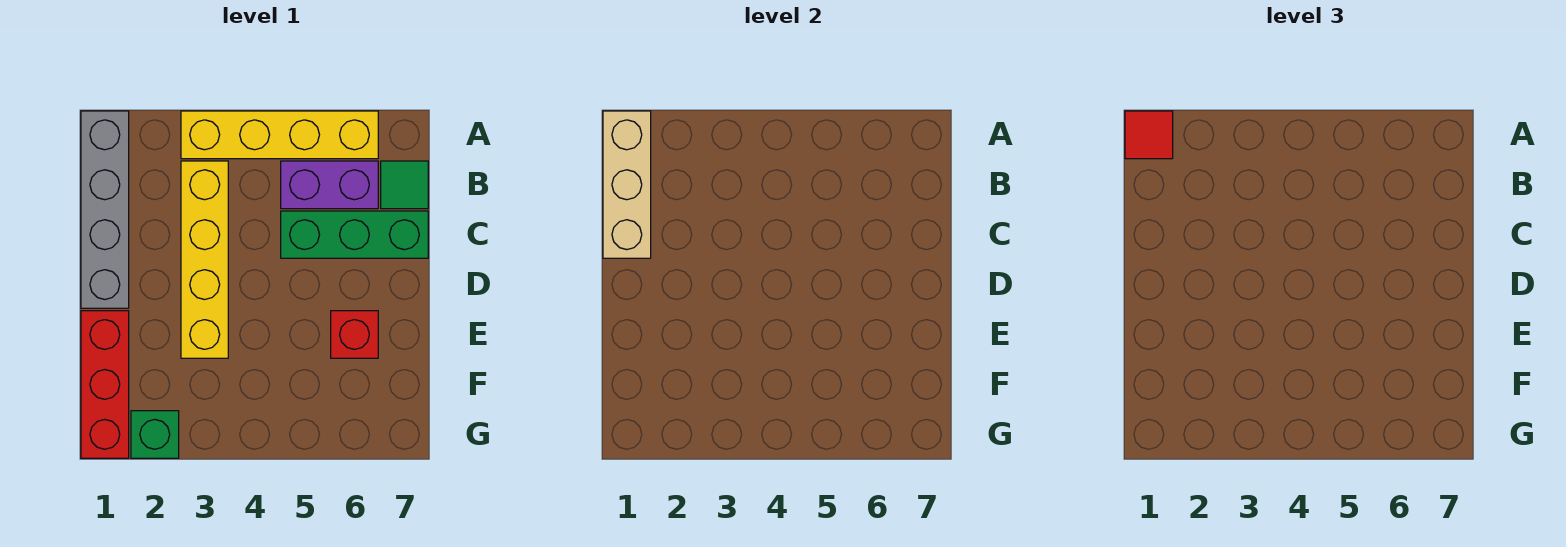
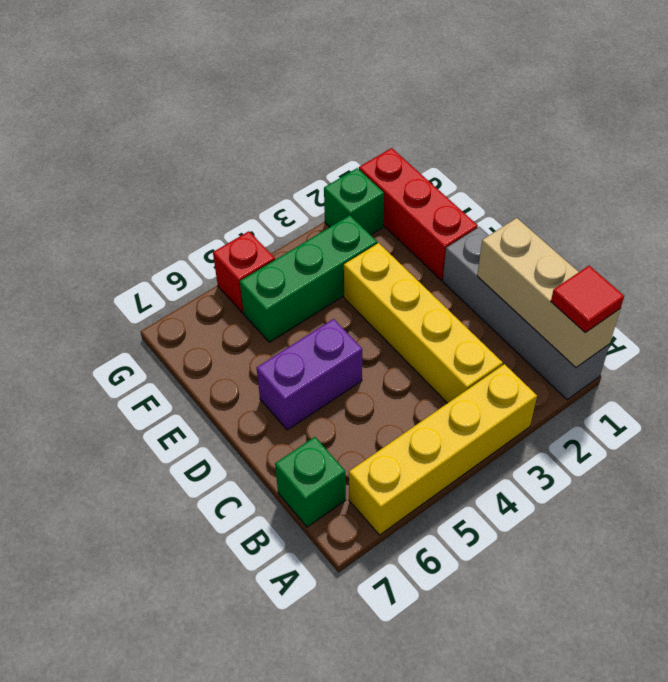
purple brick B5:B6 level 1 -> purple brick D5:D6 level 1
green tile B7 level 1 -> green brick B7 level 1
green brick C5:C7 level 1 -> green brick F3:F5 level 1
red brick E6 level 1 -> red brick G5 level 1

